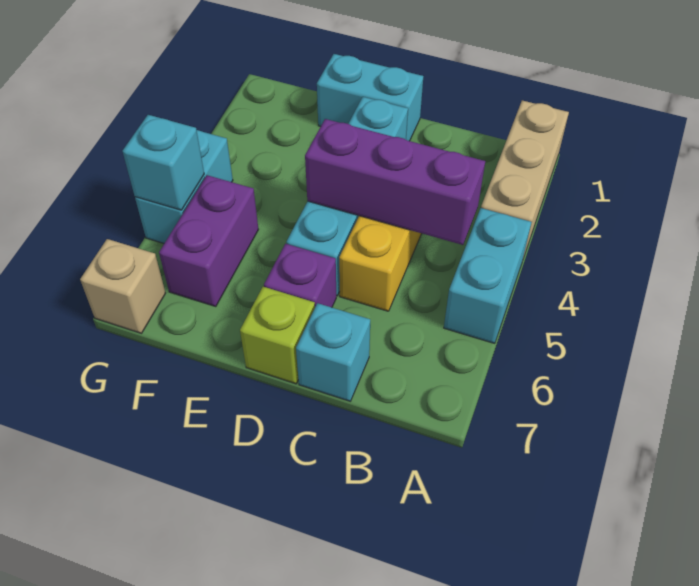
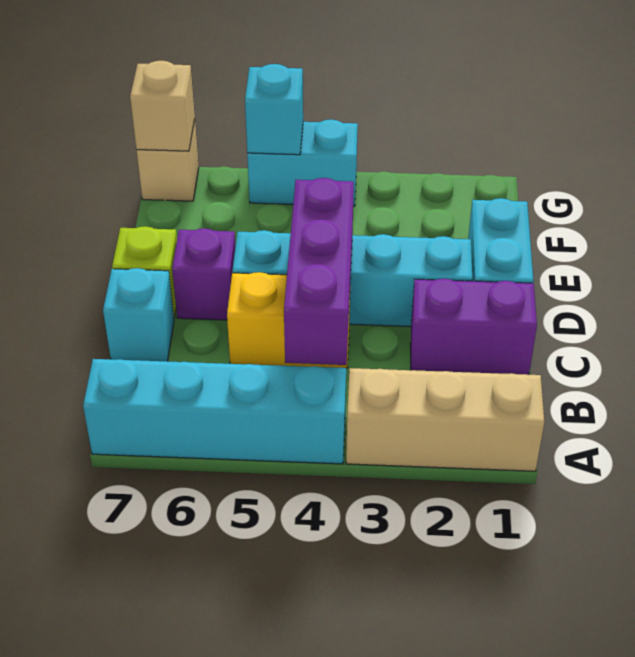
cyan brick A4:A5 level 1 -> cyan brick A4:A7 level 1
purple brick F5:F6 level 1 -> purple brick C1:C2 level 1
none -> tan brick G7 level 2

